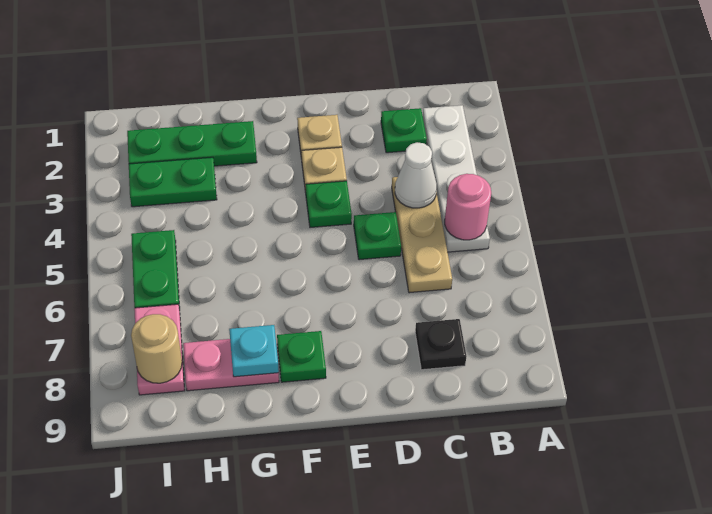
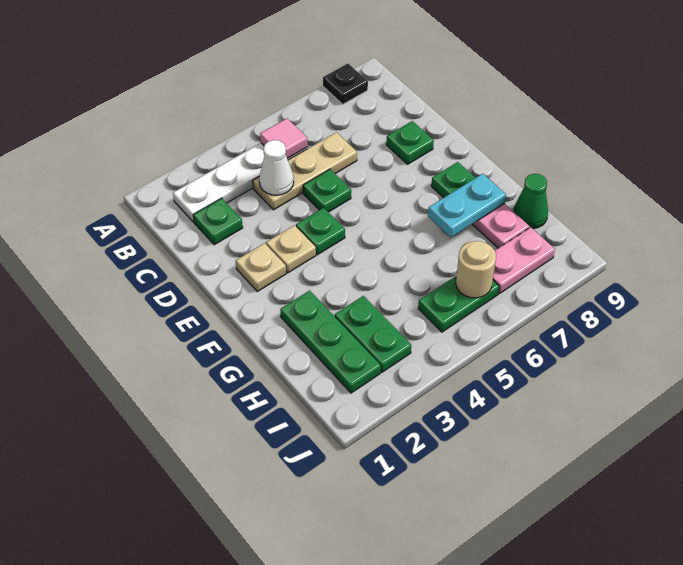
pink round brick B5 level 2 -> pink tile B5 level 2
black plate C8 level 1 -> black plate A8 level 1
none -> green plate D8 level 1
cyan plate G8 level 2 -> cyan plate G7:G8 level 2
none -> green cone H9 level 1
tan round brick I8 level 2 -> tan round brick I6 level 2

